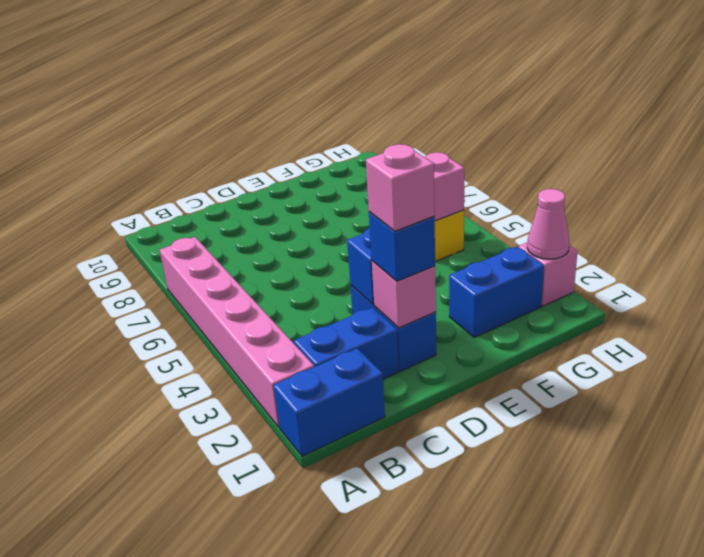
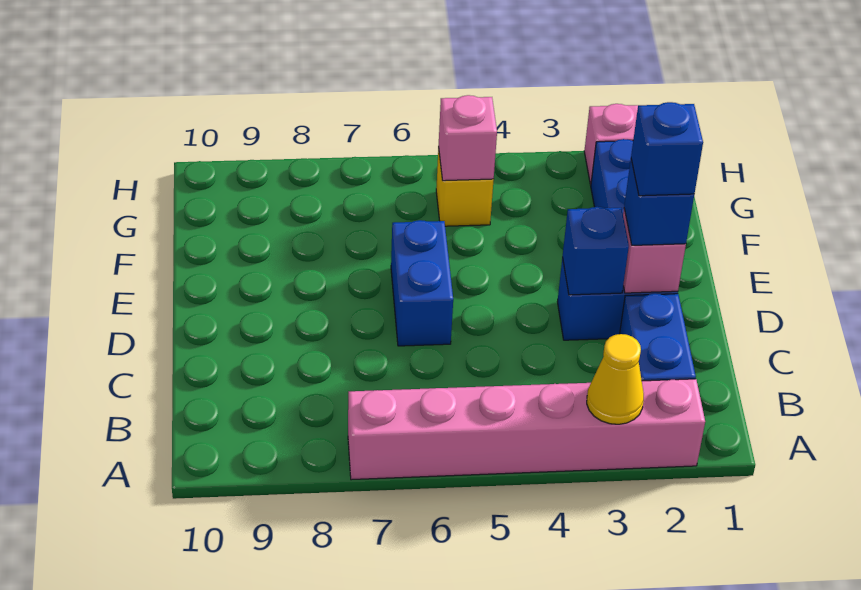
blue brick A1:B1 level 1 -> blue brick D6:E6 level 1
none -> yellow cone A3 level 2
pink brick D2 level 4 -> blue brick D2 level 4
pink cone H2 level 2 -> none

